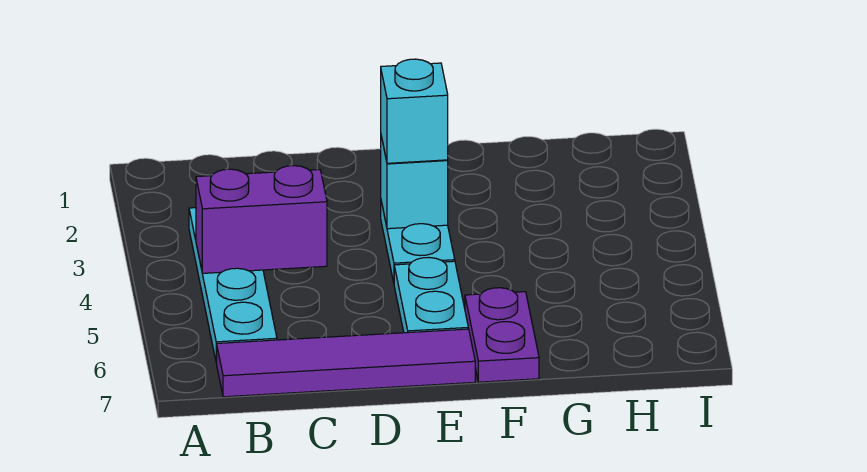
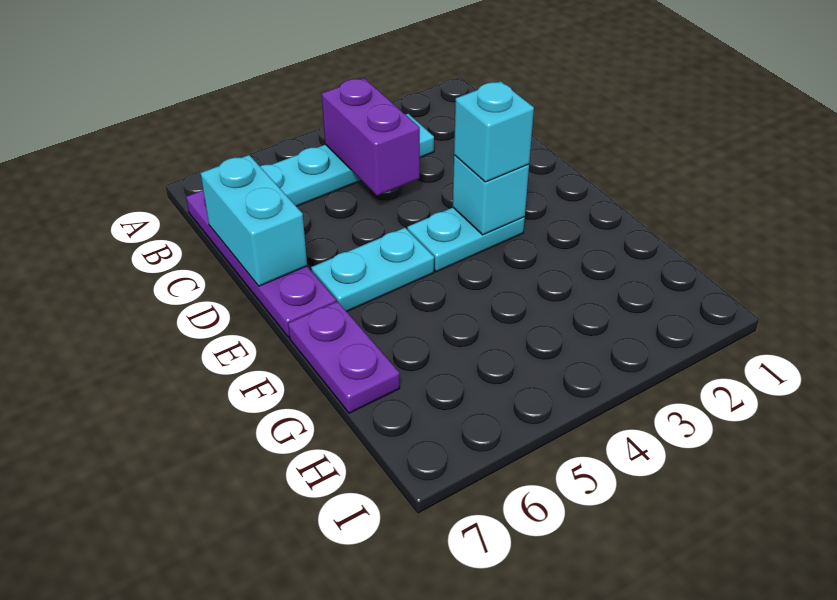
purple tile B7:E7 level 1 -> purple plate B7:E7 level 1
none -> cyan brick C7:D7 level 2
purple plate F6:F7 level 1 -> purple plate F7:G7 level 1

